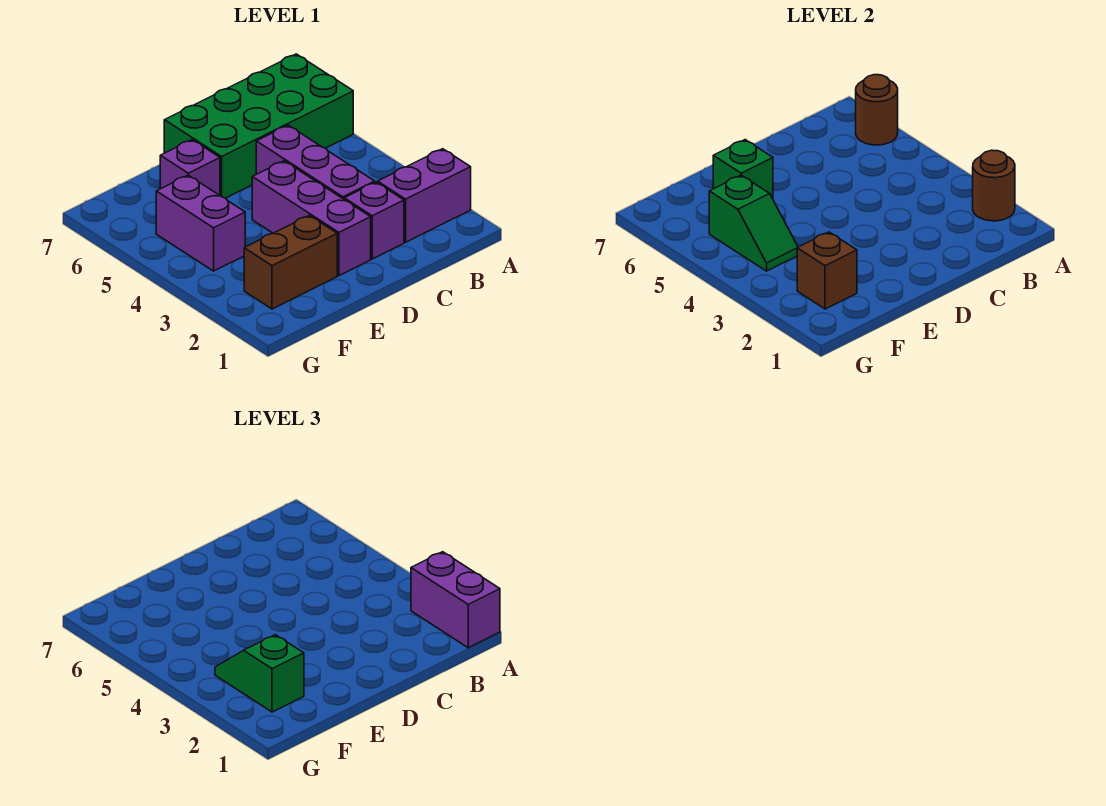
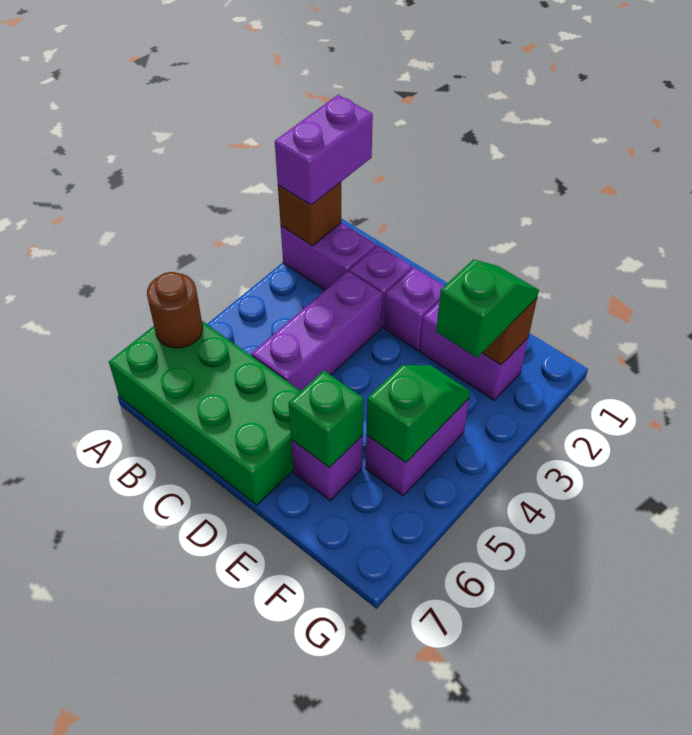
brown round brick A2 level 2 -> brown brick A2 level 2
purple brick D2:D4 level 1 -> purple brick D2 level 1
brown brick E2:F2 level 1 -> purple brick E2:F2 level 1
green slope F2:F3 level 3 top 2 -> green slope F2:F3 level 3 top 3

